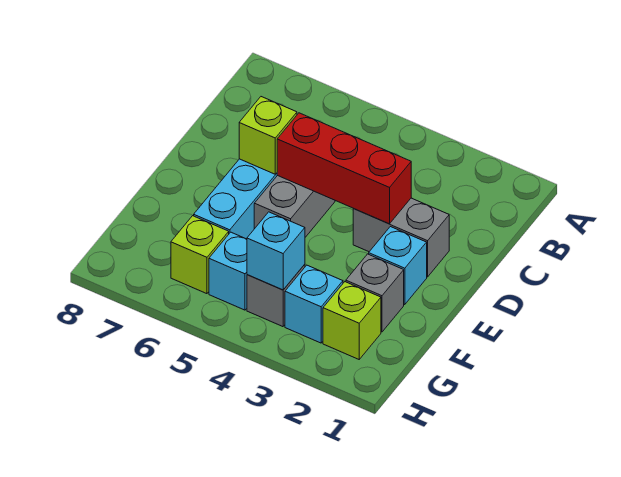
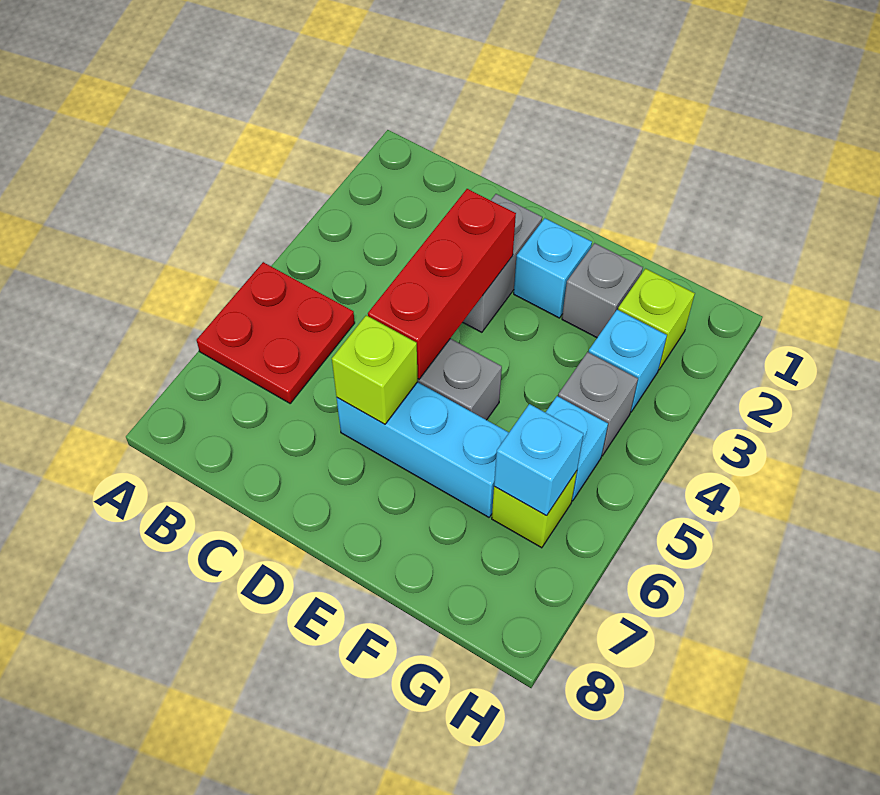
none -> red plate A5:B6 level 1
cyan brick G4 level 2 -> cyan brick G6 level 2

